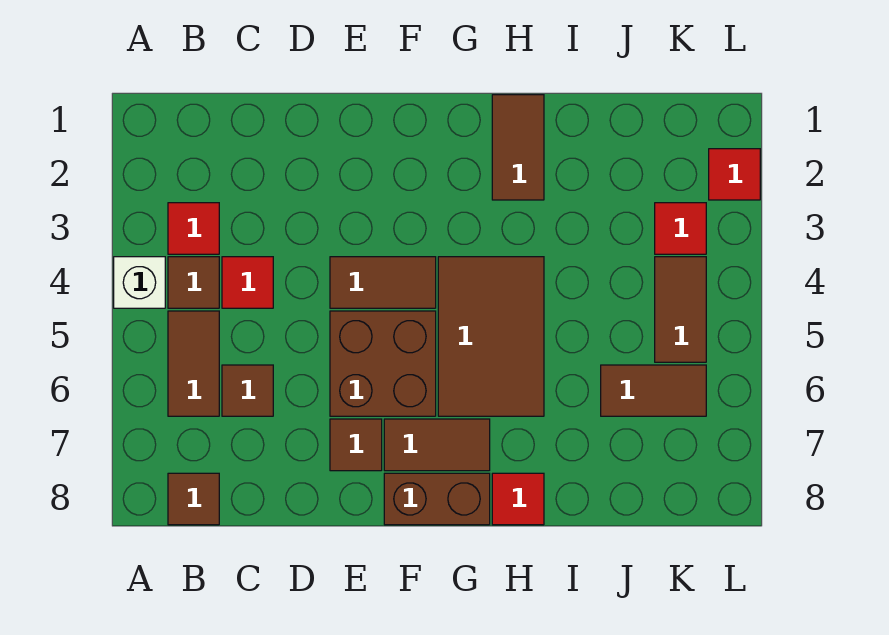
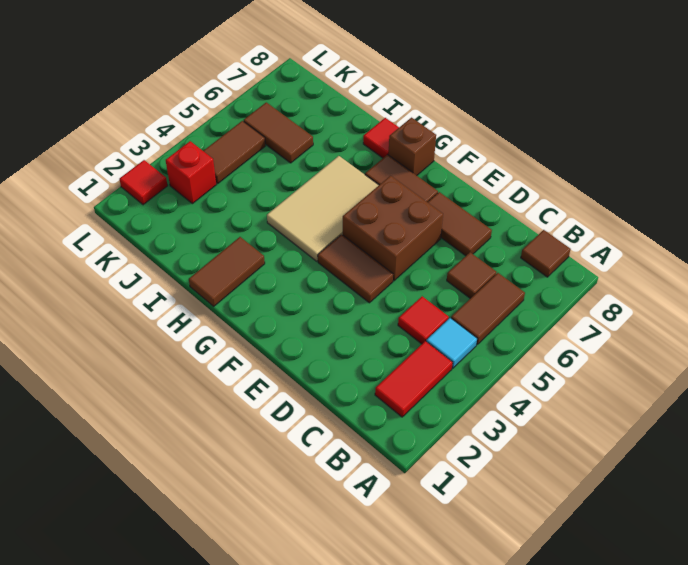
white brick A4 level 1 -> none
red tile B3 level 1 -> red tile B2:B3 level 1
brown tile B4 level 1 -> cyan tile B4 level 1
brown tile E7 level 1 -> brown tile D7:E7 level 1
brown brick F8:G8 level 1 -> brown brick G8 level 1
brown tile G4:H6 level 1 -> tan tile G4:H6 level 1
red tile K3 level 1 -> red brick K3 level 1

